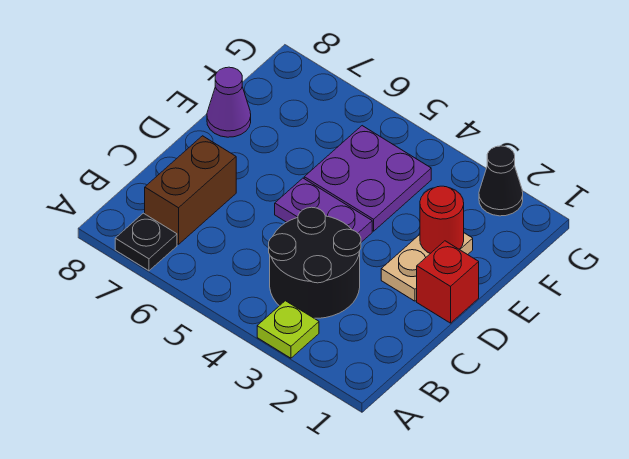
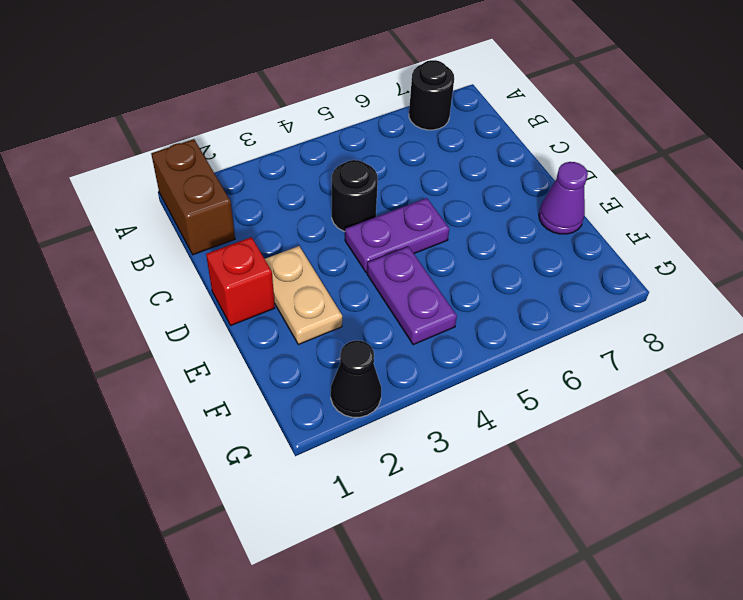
lime plate A3 level 1 -> none
black plate A7 level 1 -> black round brick A7 level 1
black round brick B3:C4 level 1 -> black round brick C4 level 1
brown brick B7:C7 level 1 -> brown brick A1:B1 level 1
red round brick E2 level 2 -> none
purple plate E4:F5 level 1 -> purple plate E4:F4 level 1

